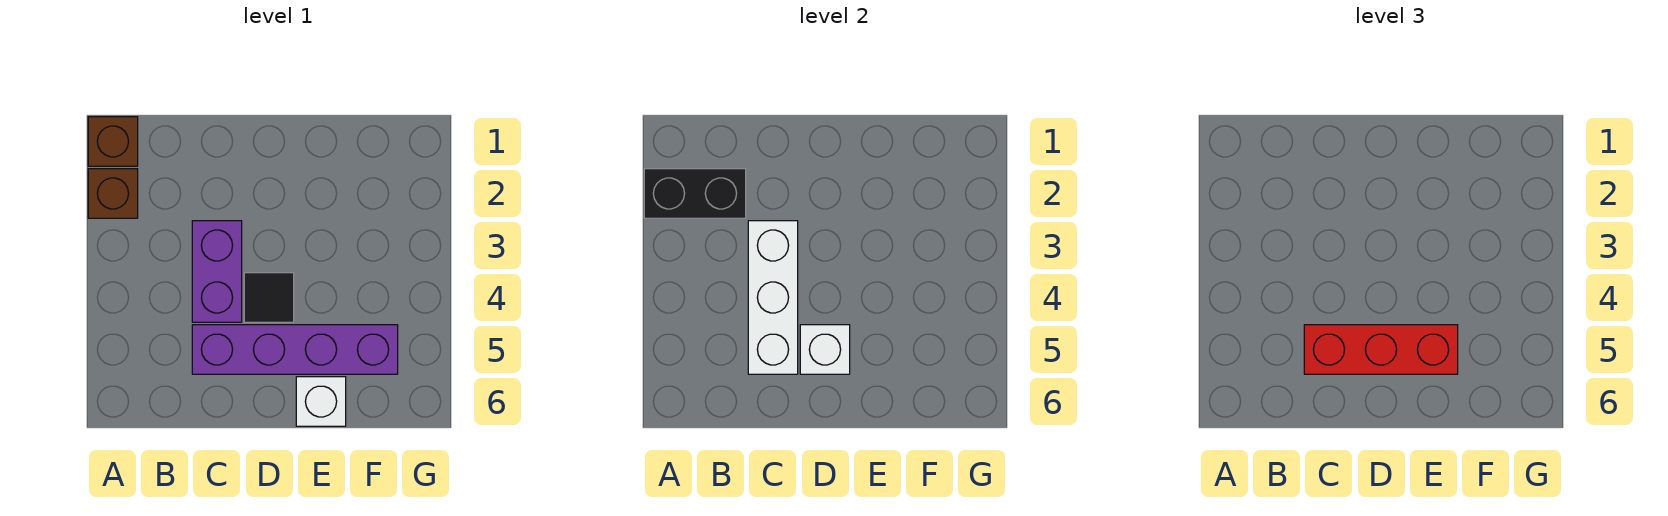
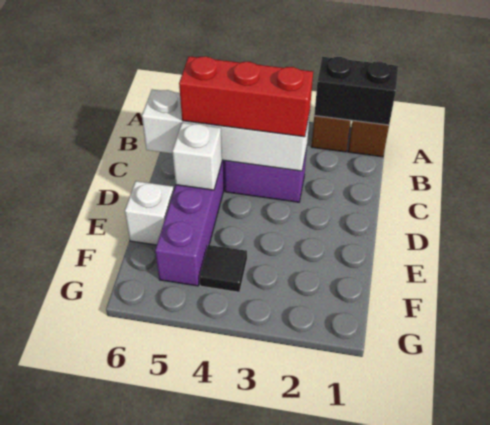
black brick A2:B2 level 2 -> black brick A1:A2 level 2
white brick C3:C5 level 2 -> white brick C3:C6 level 2
red brick C5:E5 level 3 -> red brick C3:C5 level 3
black tile D4 level 1 -> black tile F4 level 1

